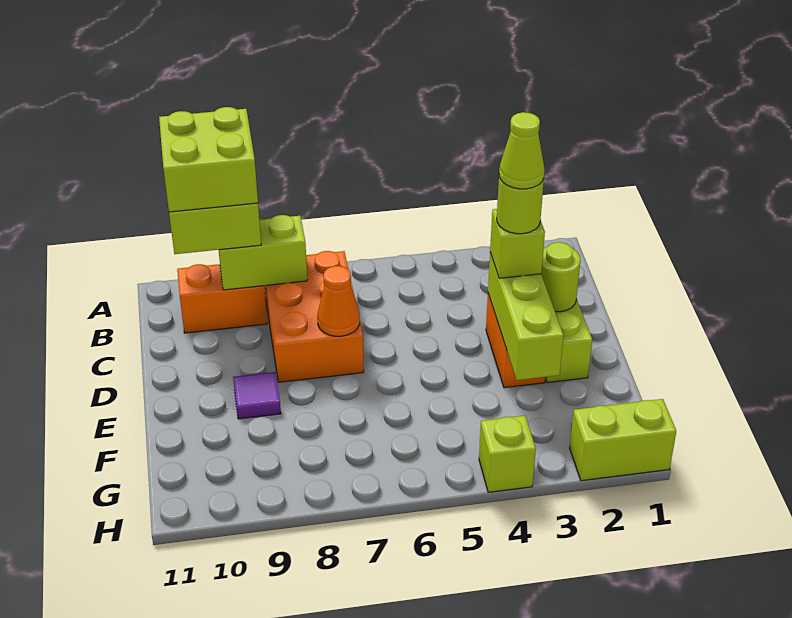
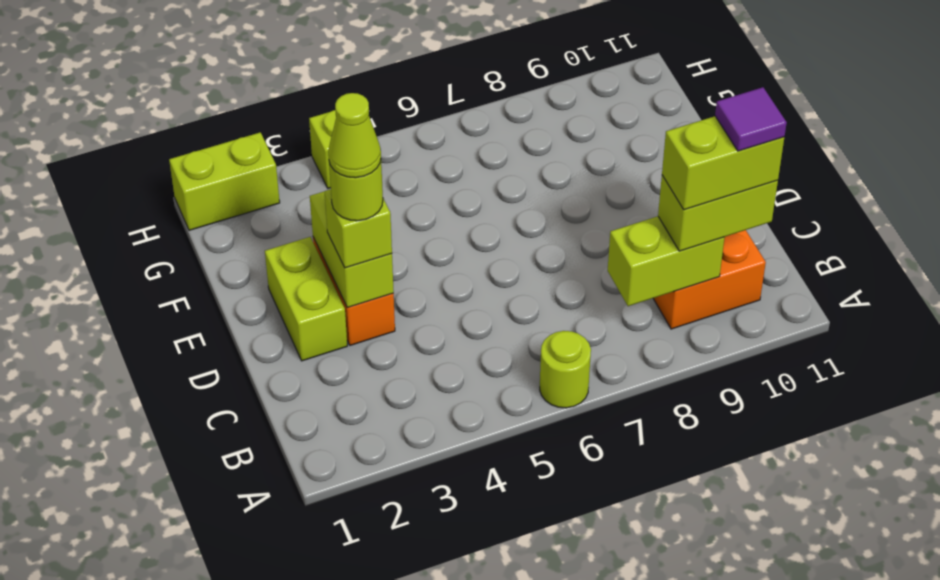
lime brick A9:B10 level 4 -> lime brick B9:B10 level 4
orange brick B7:D8 level 1 -> none
lime round brick D2 level 2 -> lime round brick A6 level 1
lime brick D3:F3 level 2 -> lime brick D3:E3 level 2
orange cone D7 level 2 -> none
purple tile E9 level 1 -> purple tile B10 level 5

